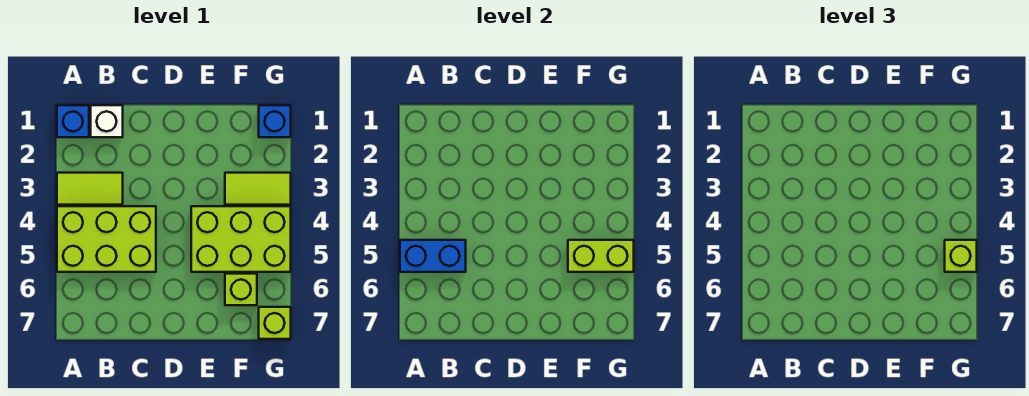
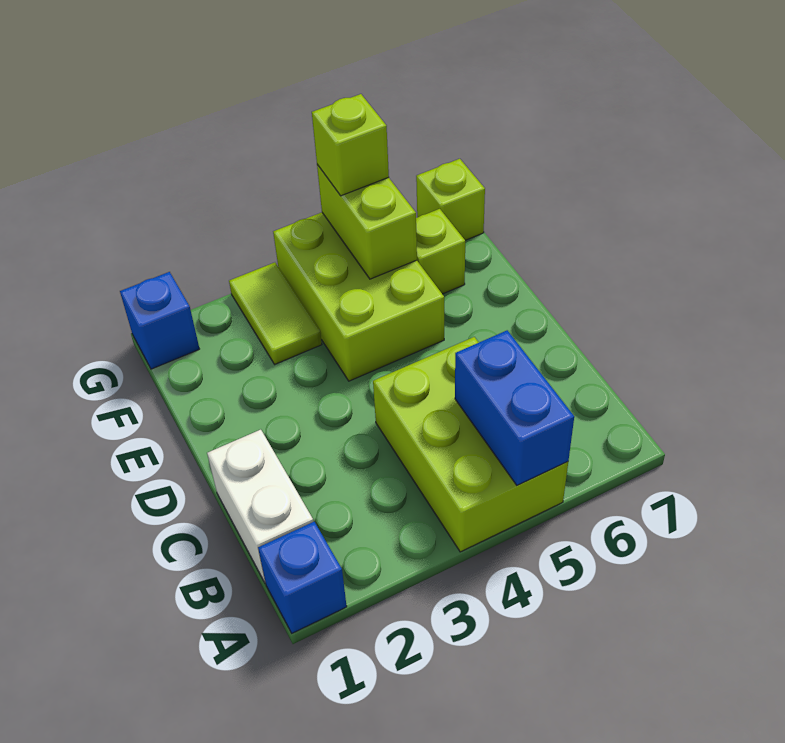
lime tile A3:B3 level 1 -> none
white brick B1 level 1 -> white brick B1:C1 level 1

